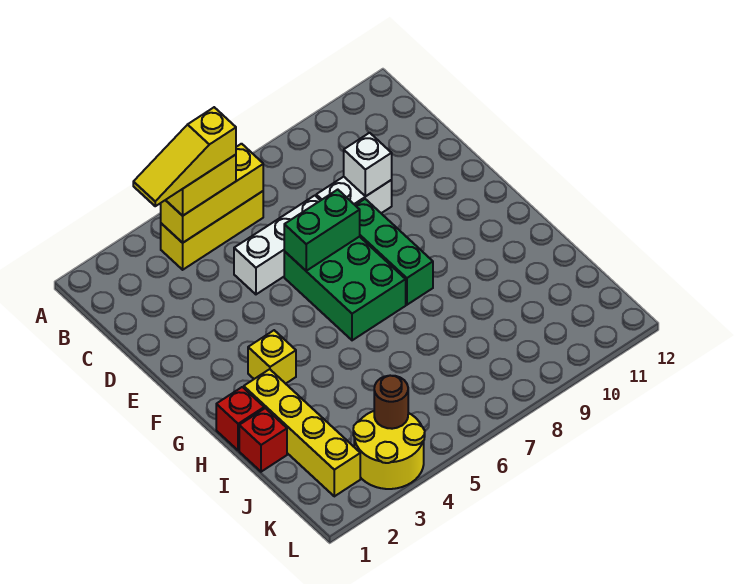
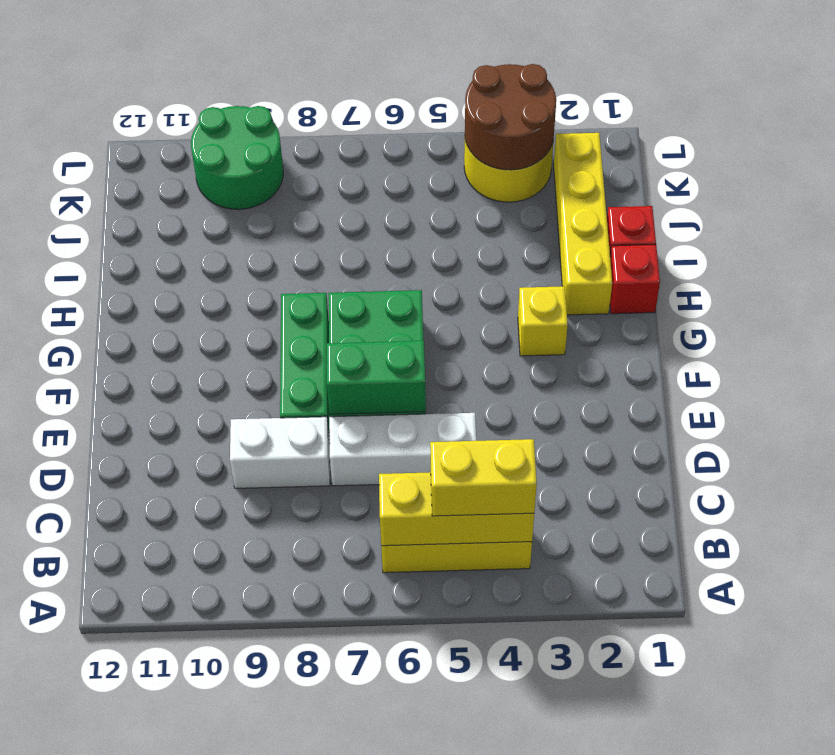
yellow slope B3:B5 level 4 top 5 -> none
white brick D9 level 2 -> none
brown round brick K4 level 2 -> brown round brick K3:L4 level 2
none -> green round brick K9:L10 level 1

